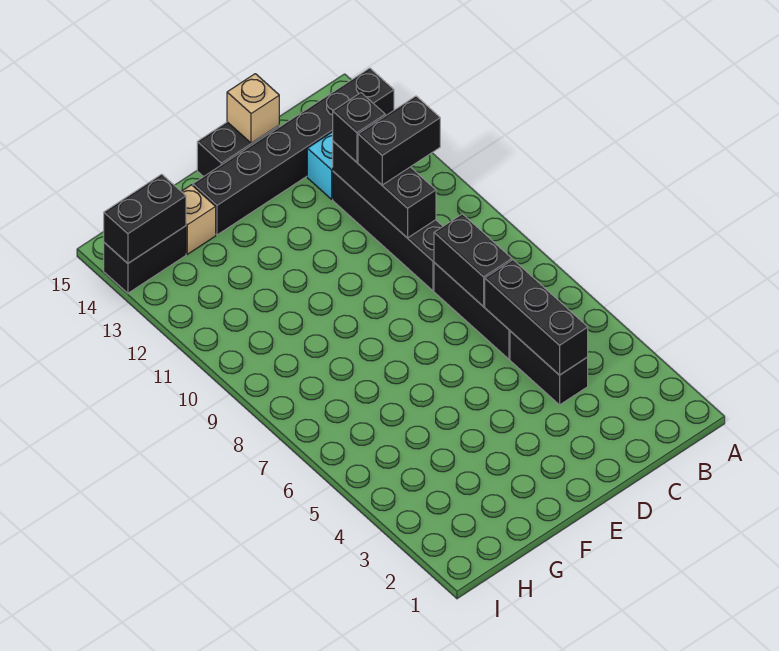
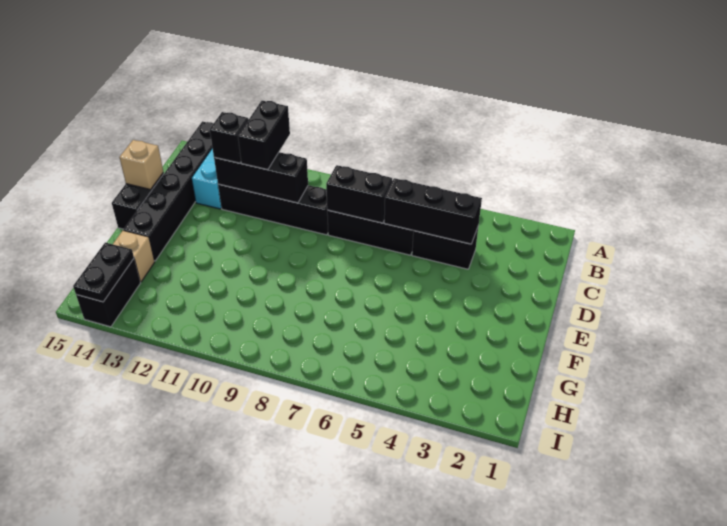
black brick H14:I14 level 2 -> black plate H14:I14 level 2

